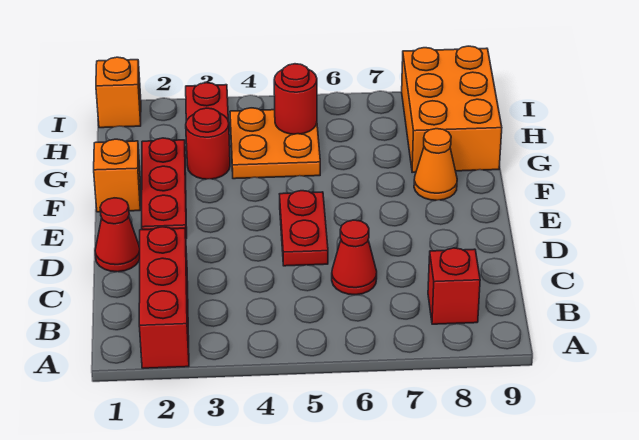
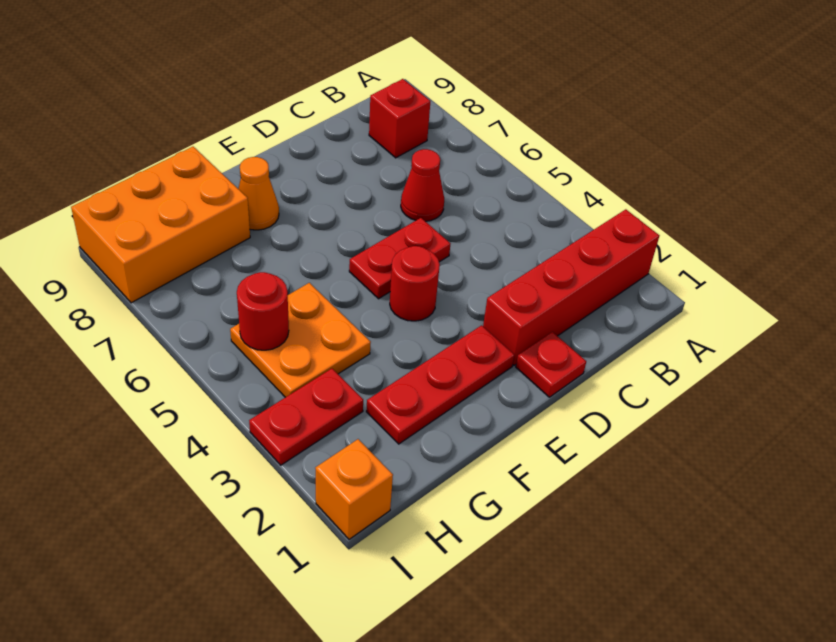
red brick A2:C2 level 1 -> red brick A2:D2 level 1
red cone D1 level 1 -> red plate D1 level 1
orange brick F1 level 1 -> none
red round brick G3 level 1 -> red round brick E4 level 1

